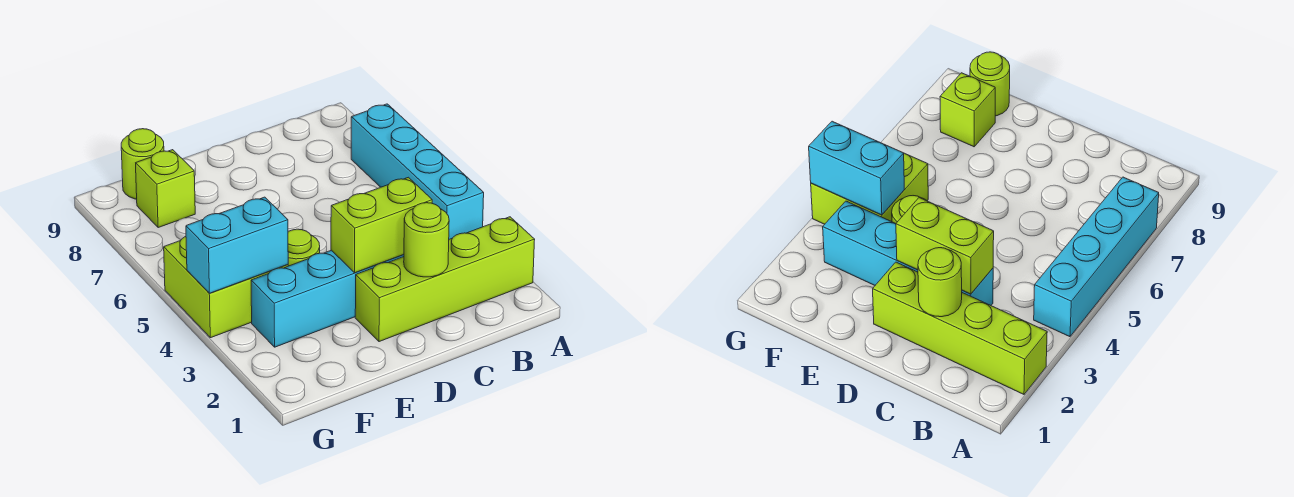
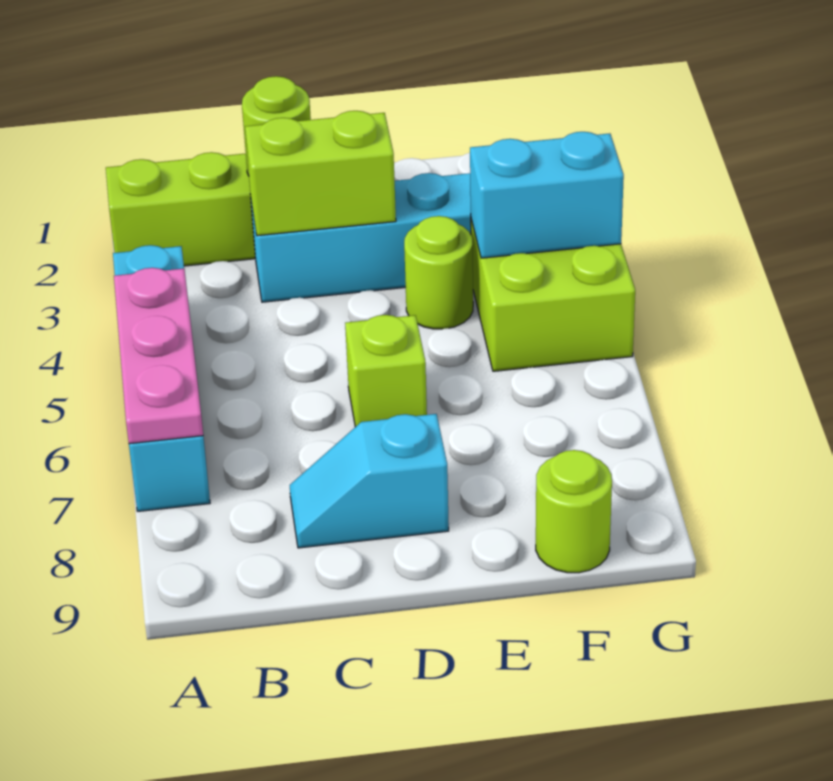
none -> pink plate A5:A7 level 2
none -> cyan slope C8:D8 level 1 top D
lime brick F8 level 1 -> lime brick D6 level 1

